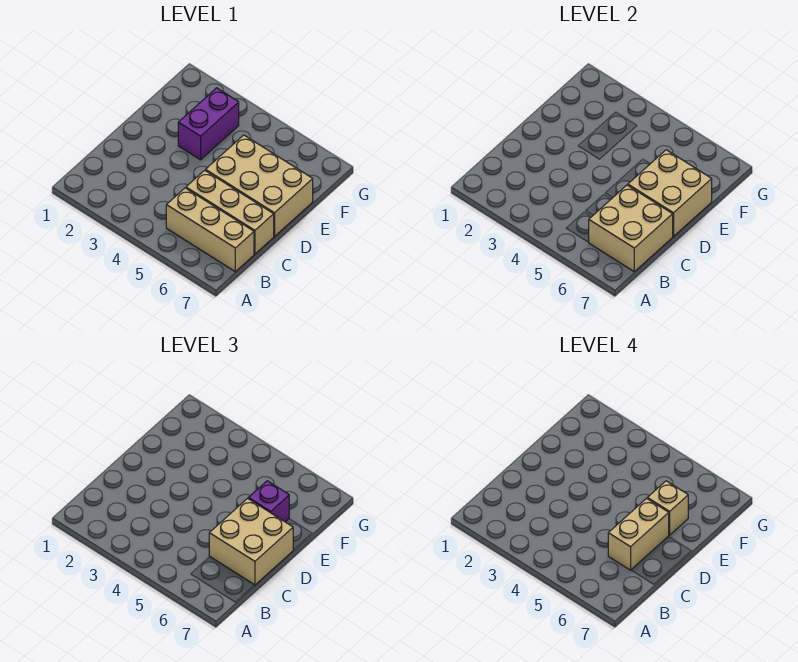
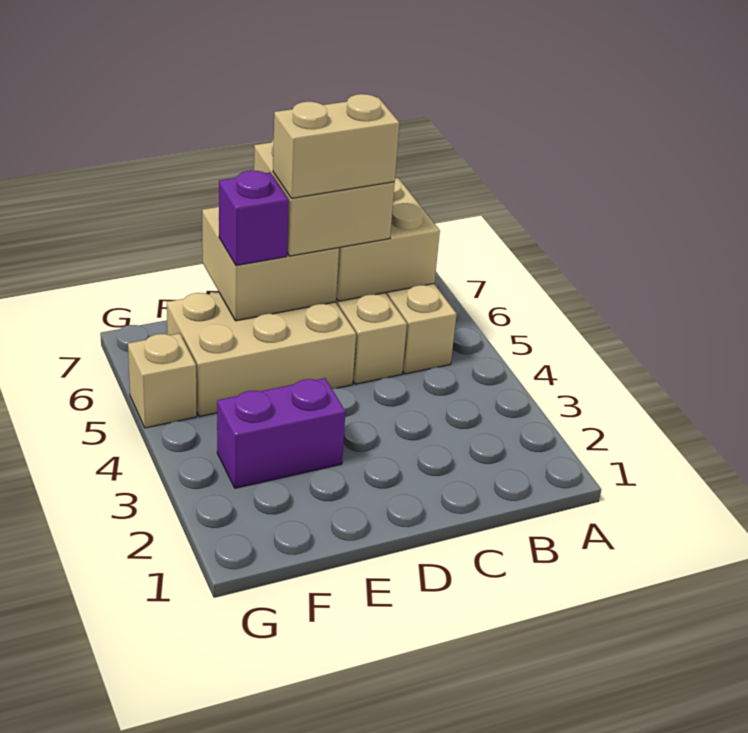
tan brick D5:E7 level 1 -> tan brick D5:F6 level 1
tan brick E6 level 4 -> tan brick G5 level 1

